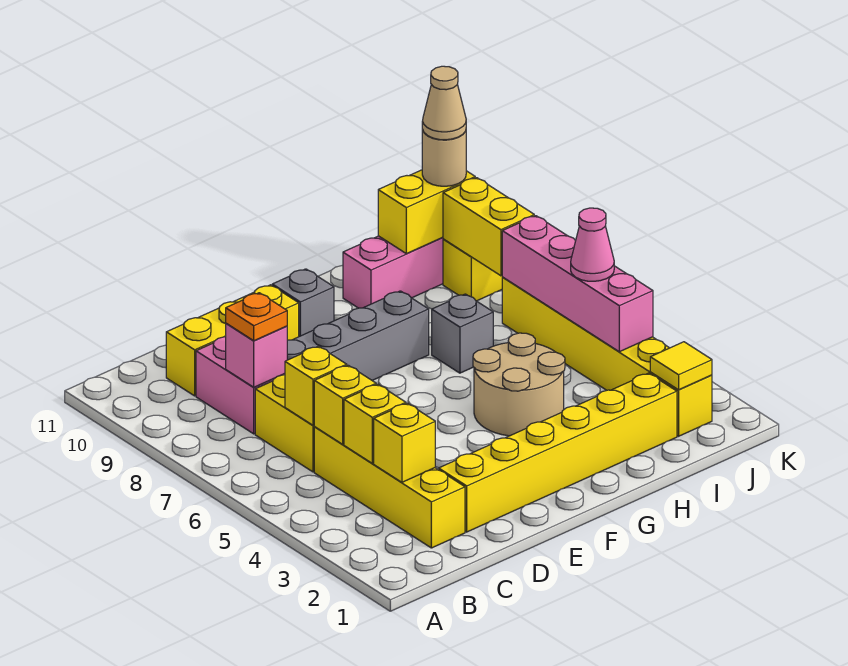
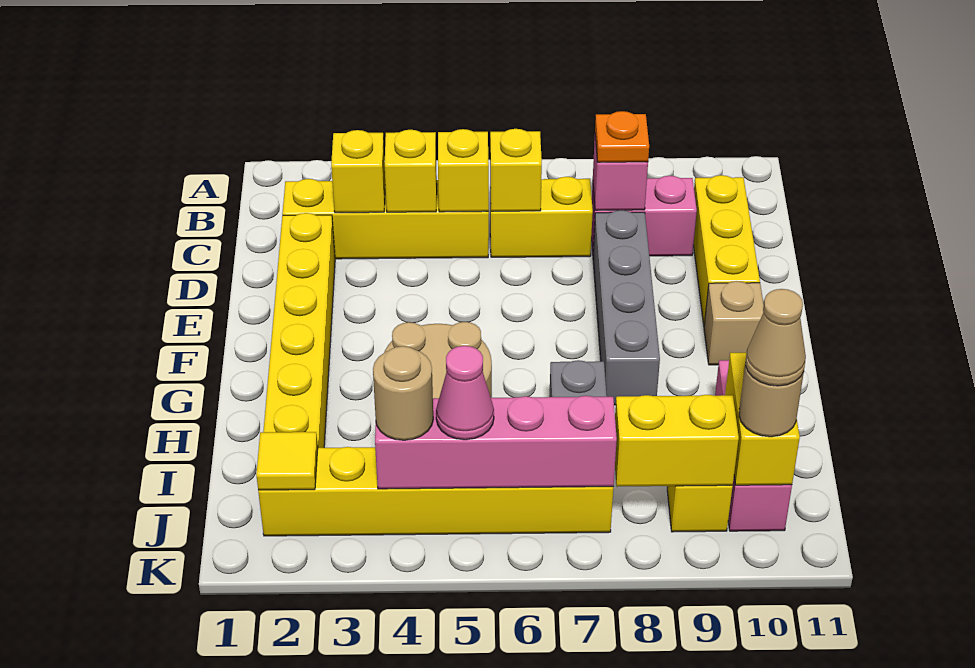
grey brick F10 level 1 -> tan brick F10 level 1
none -> tan round brick J4 level 3

